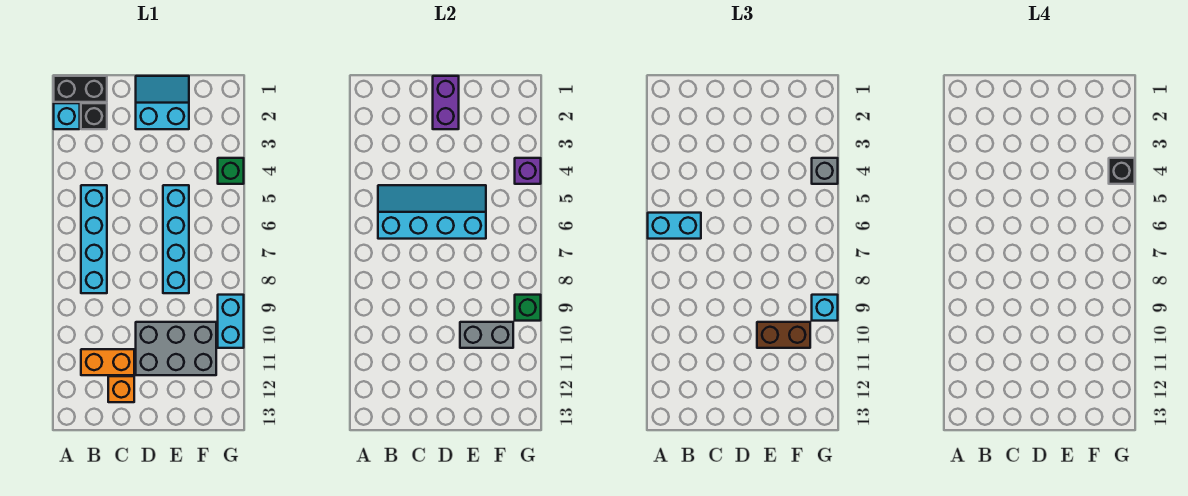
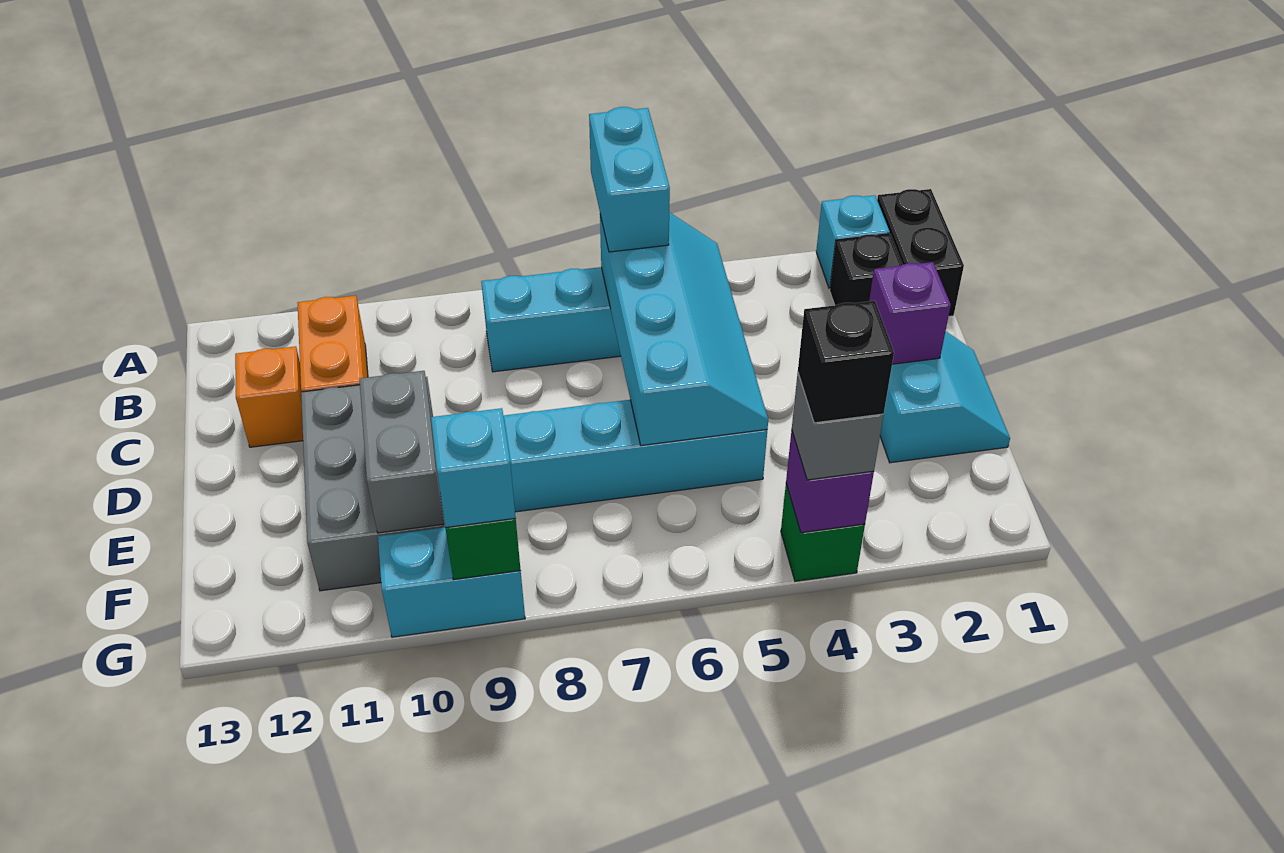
purple brick D1:D2 level 2 -> purple brick D2 level 2
brown brick E10:F10 level 3 -> none

